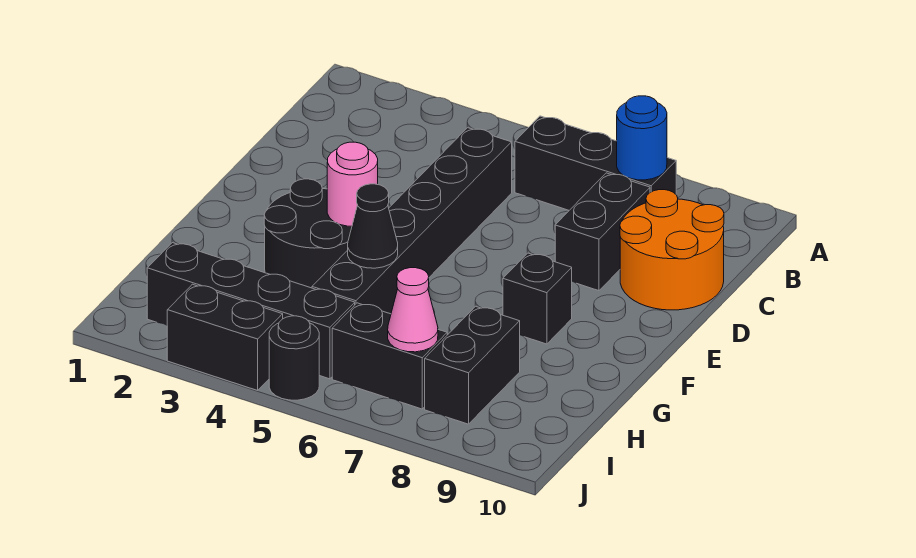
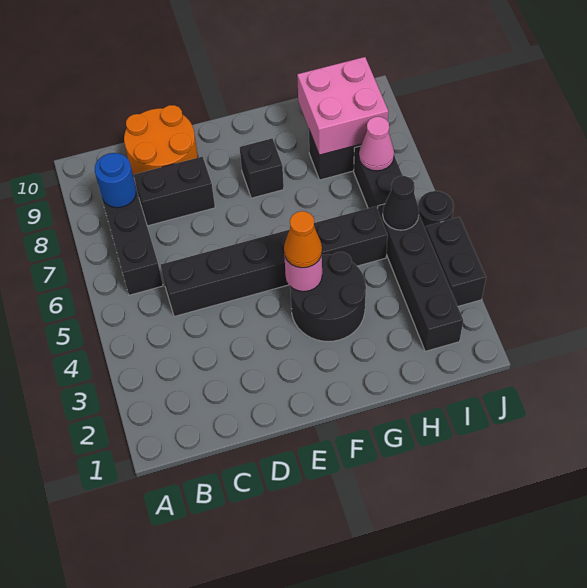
none -> orange cone F4 level 3
black cone G5 level 2 -> black cone I5 level 2
none -> pink brick H8:I9 level 2

